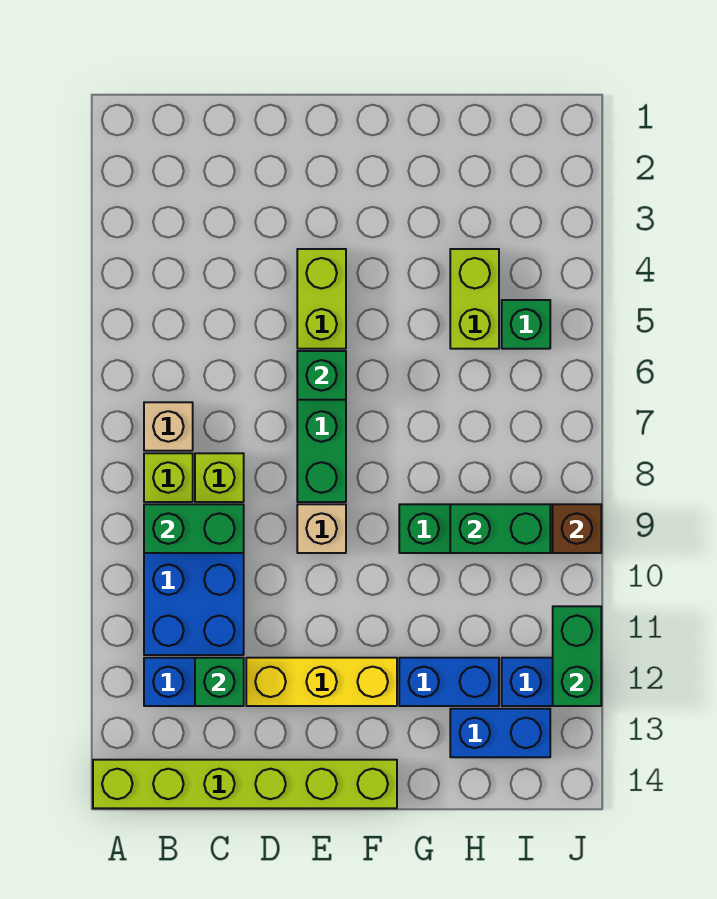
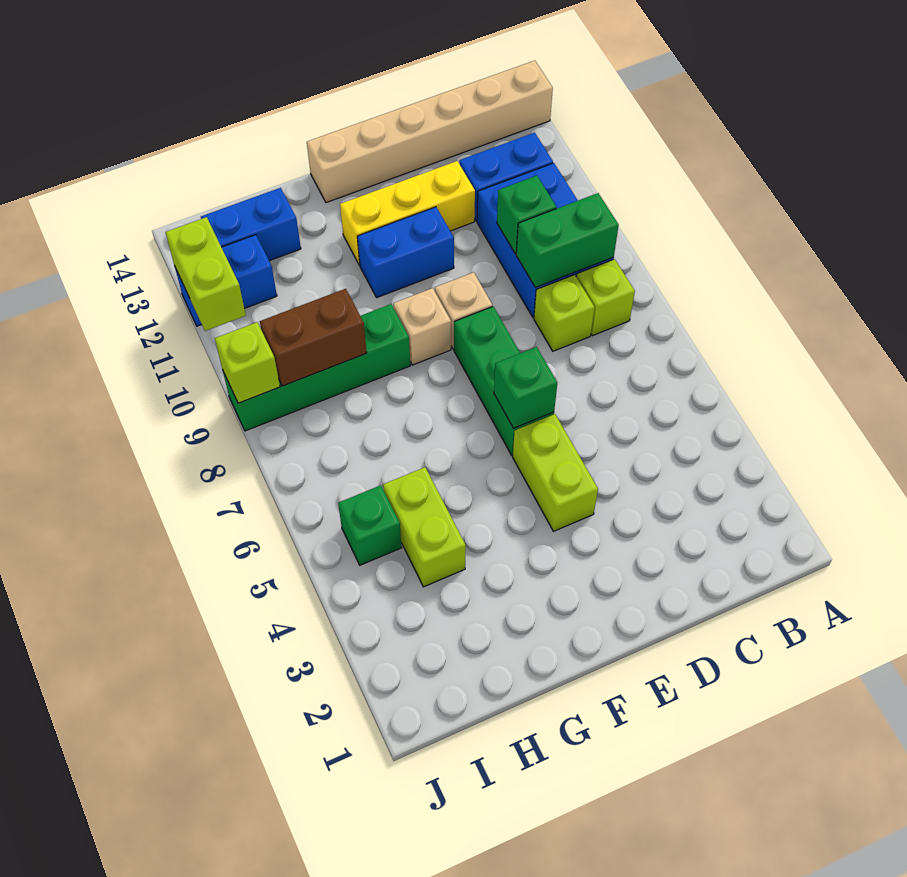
lime brick A14:F14 level 1 -> tan brick A14:F14 level 1
tan brick B7 level 1 -> tan brick F9 level 1
green brick C12 level 2 -> green brick C10 level 2
blue brick G12:H12 level 1 -> blue brick E11:F11 level 1
green brick H9:I9 level 2 -> brown brick H9:I9 level 2
brown brick J9 level 2 -> lime brick J9 level 2
green brick J11:J12 level 2 -> lime brick J11:J12 level 2

